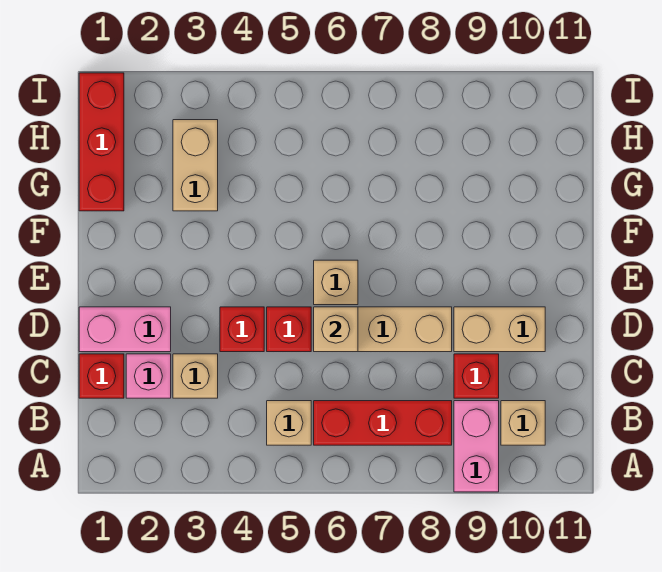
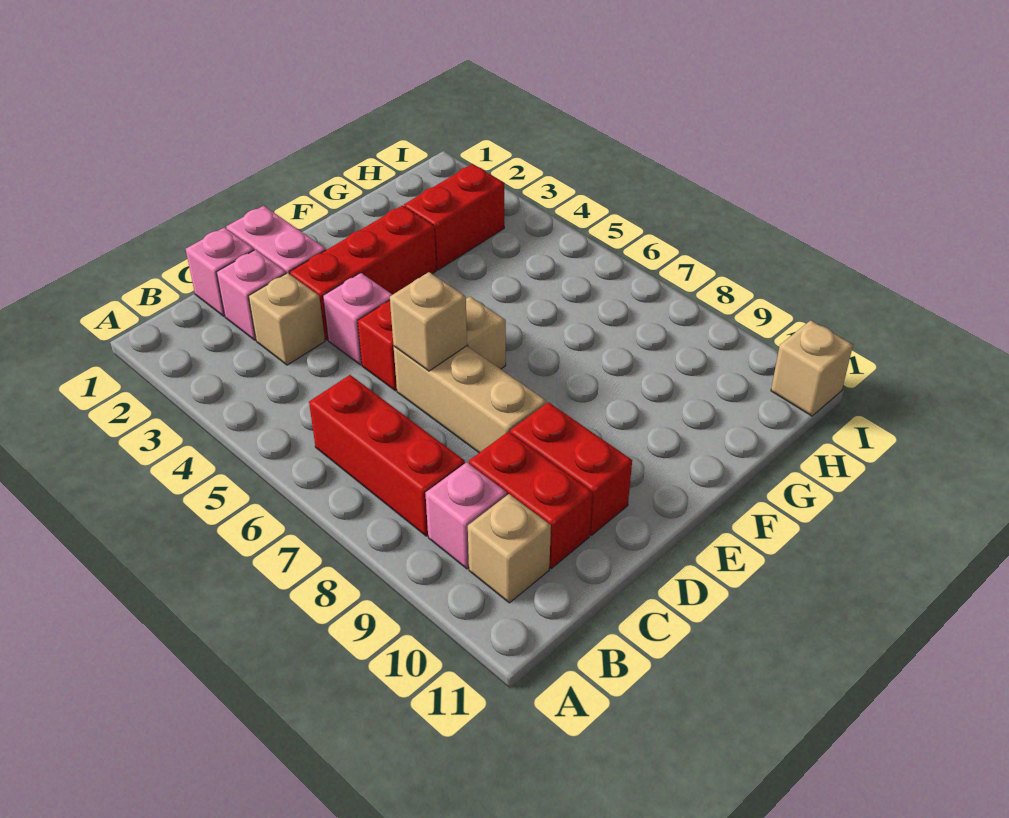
pink brick A9:B9 level 1 -> pink brick B9 level 1
tan brick B5 level 1 -> tan brick I11 level 1
red brick C1 level 1 -> pink brick C1 level 1
red brick C9 level 1 -> red brick C9:C10 level 1
red brick D4 level 1 -> pink brick D4 level 1
tan brick D9:D10 level 1 -> red brick D9:D10 level 1
red brick G1:I1 level 1 -> red brick D3:F3 level 1
tan brick G3:H3 level 1 -> red brick G3:H3 level 1

